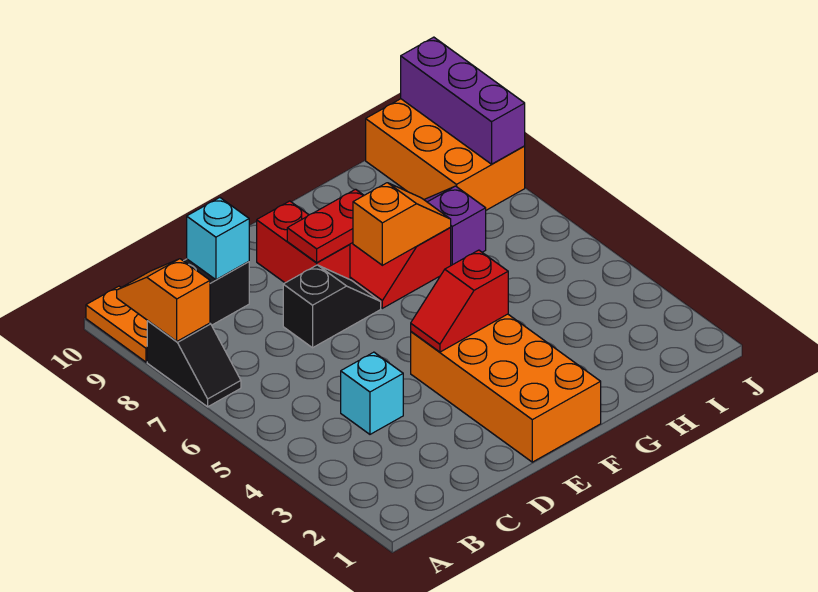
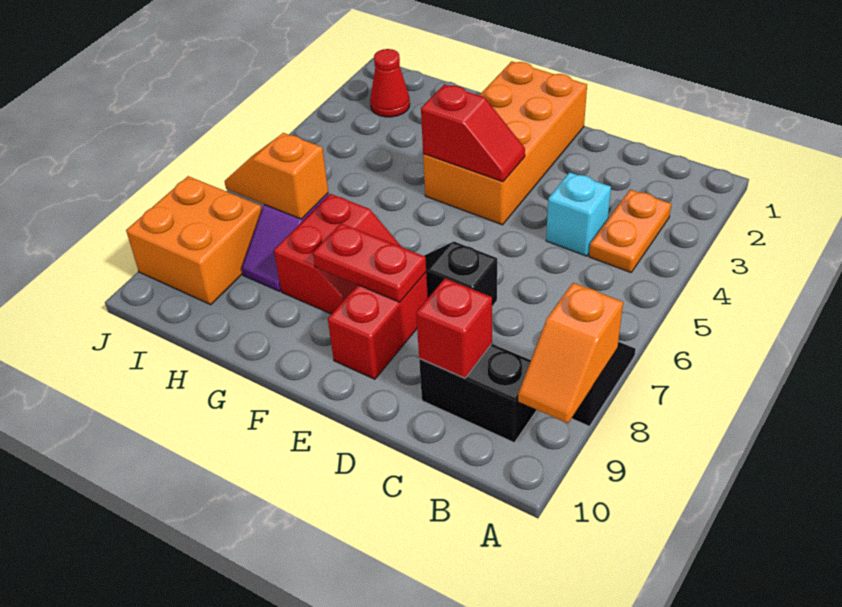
orange plate A9:A10 level 1 -> orange plate B3:B4 level 1
cyan brick C9 level 2 -> red brick C9 level 2
orange slope F7:G7 level 2 top F -> orange slope H7:I7 level 2 top H
none -> red cone I2 level 1
orange brick I8:J10 level 1 -> orange brick I8:J9 level 1
purple brick J8:J10 level 2 -> none

